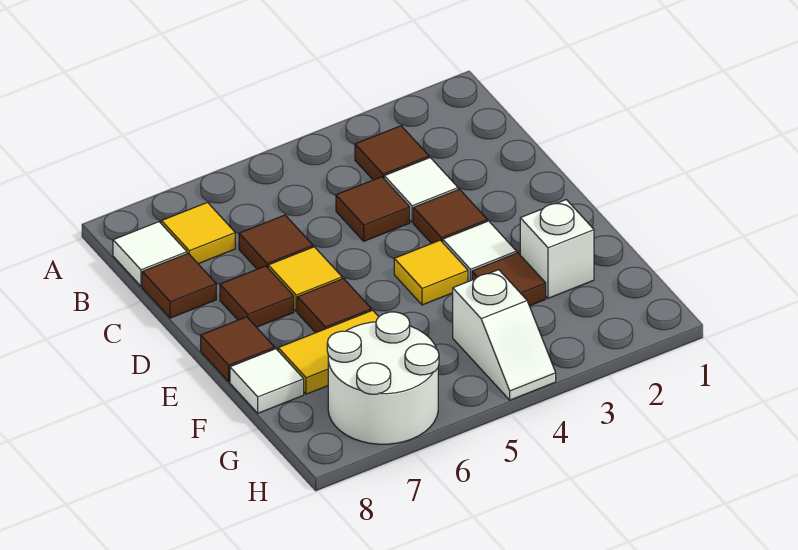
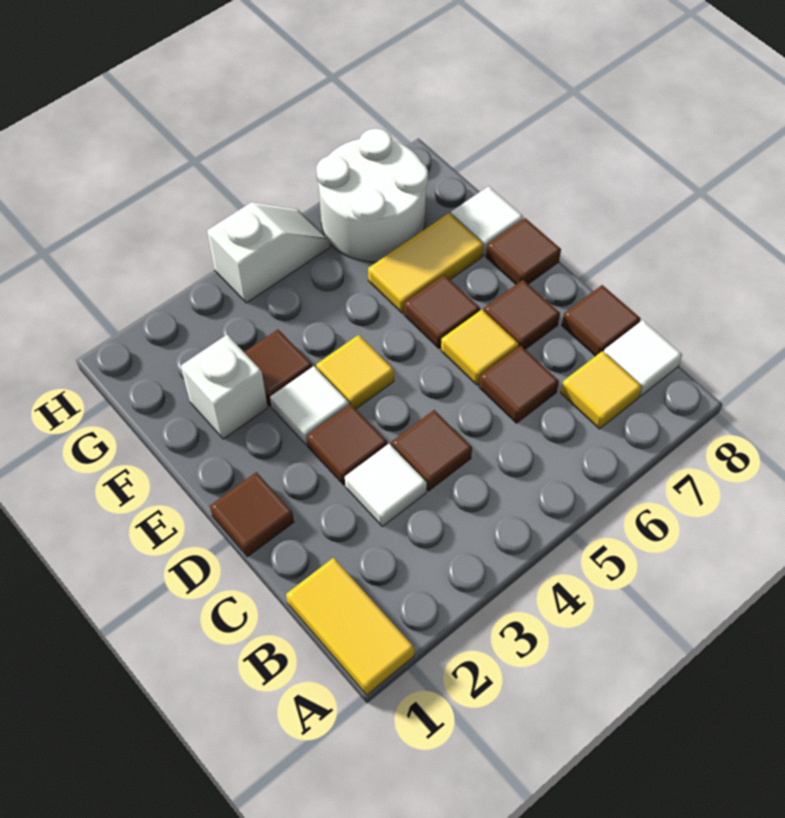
none -> yellow tile A1:B1 level 1
brown tile B3 level 1 -> brown tile D1 level 1
white slope G4:H4 level 1 top G -> white slope H4:H5 level 1 top 4

